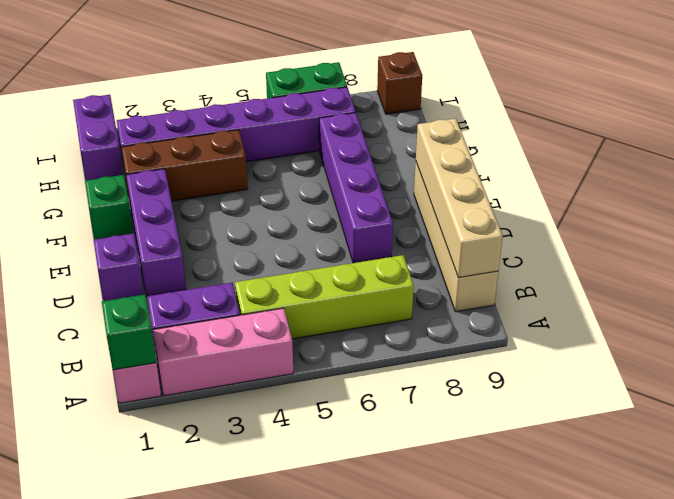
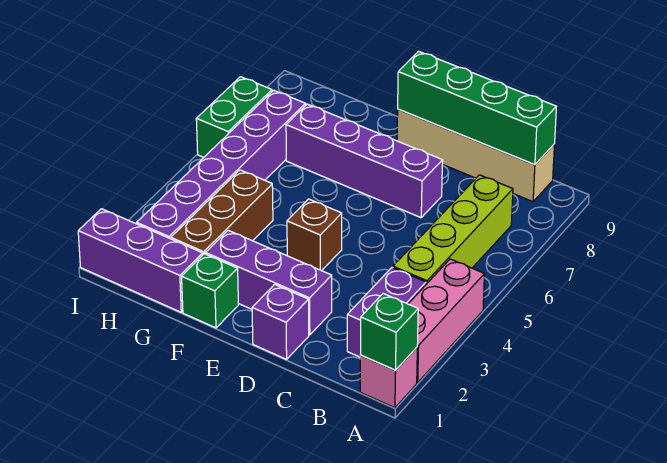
tan brick B9:E9 level 2 -> green brick B9:E9 level 2
purple brick H1:I1 level 1 -> purple brick G1:I1 level 1
brown brick I9 level 1 -> brown brick E4 level 1

